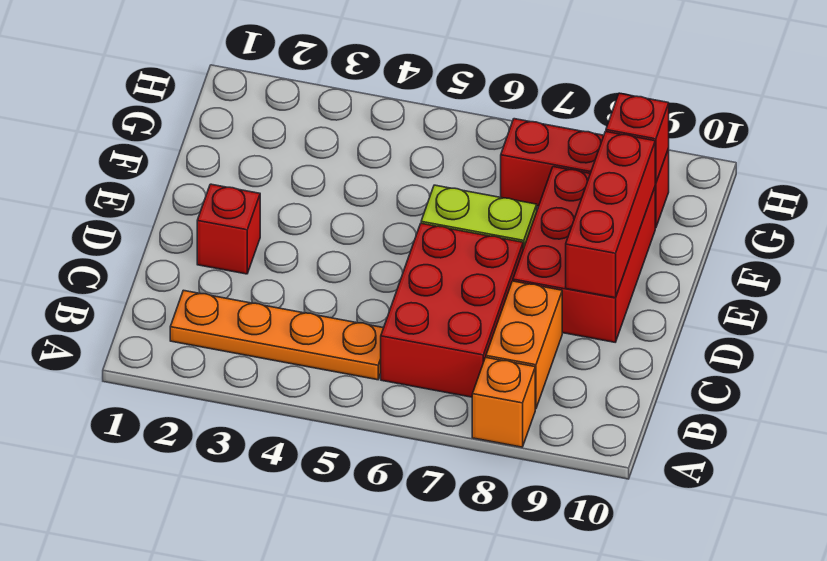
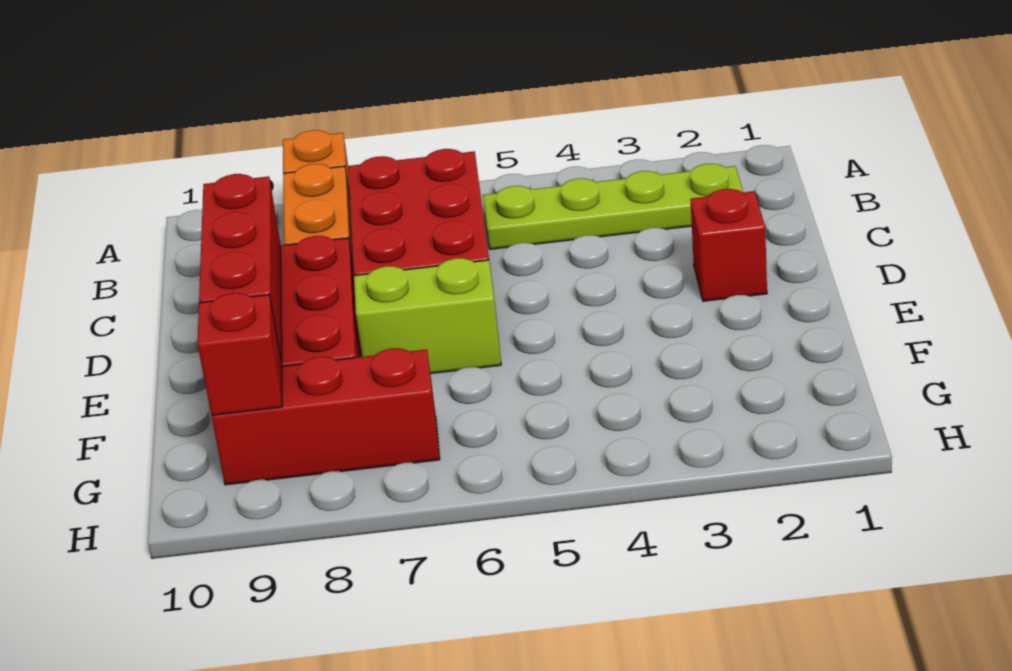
orange plate B2:B5 level 1 -> lime plate B2:B5 level 1

